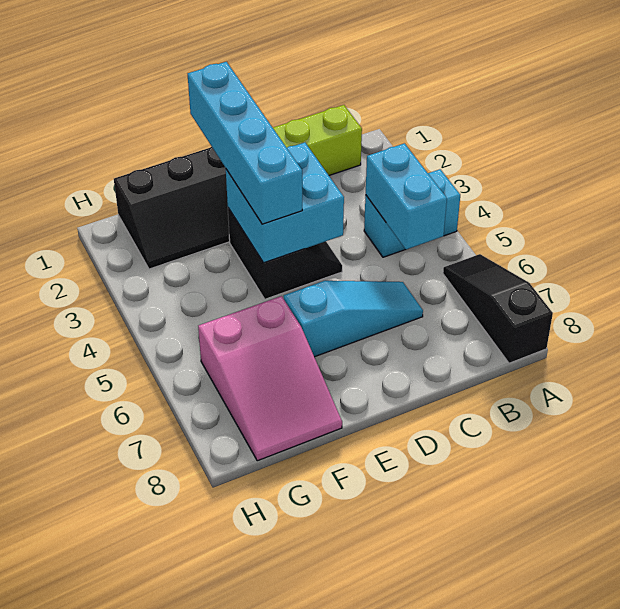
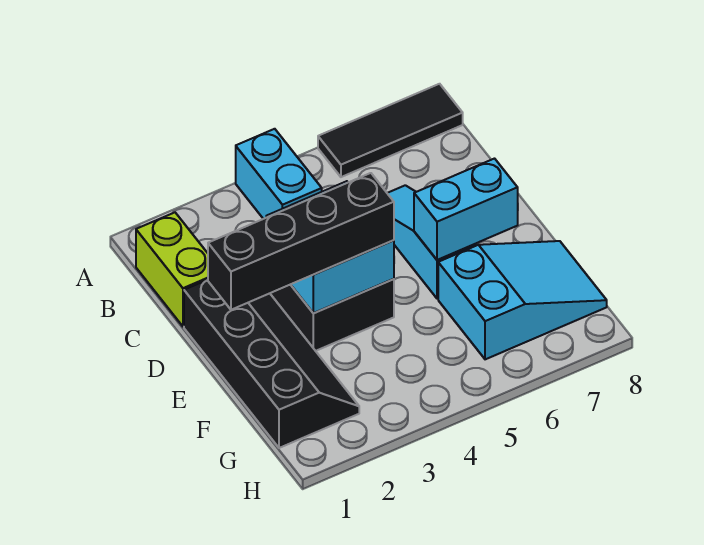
black slope A6:A8 level 1 top 8 -> black tile A6:A8 level 1
cyan brick B4:B5 level 2 -> cyan brick E6:E7 level 2
cyan brick E1:E4 level 3 -> black brick E1:E4 level 3
pink slope F6:G8 level 1 top 6 -> cyan slope F6:G8 level 1 top 6

